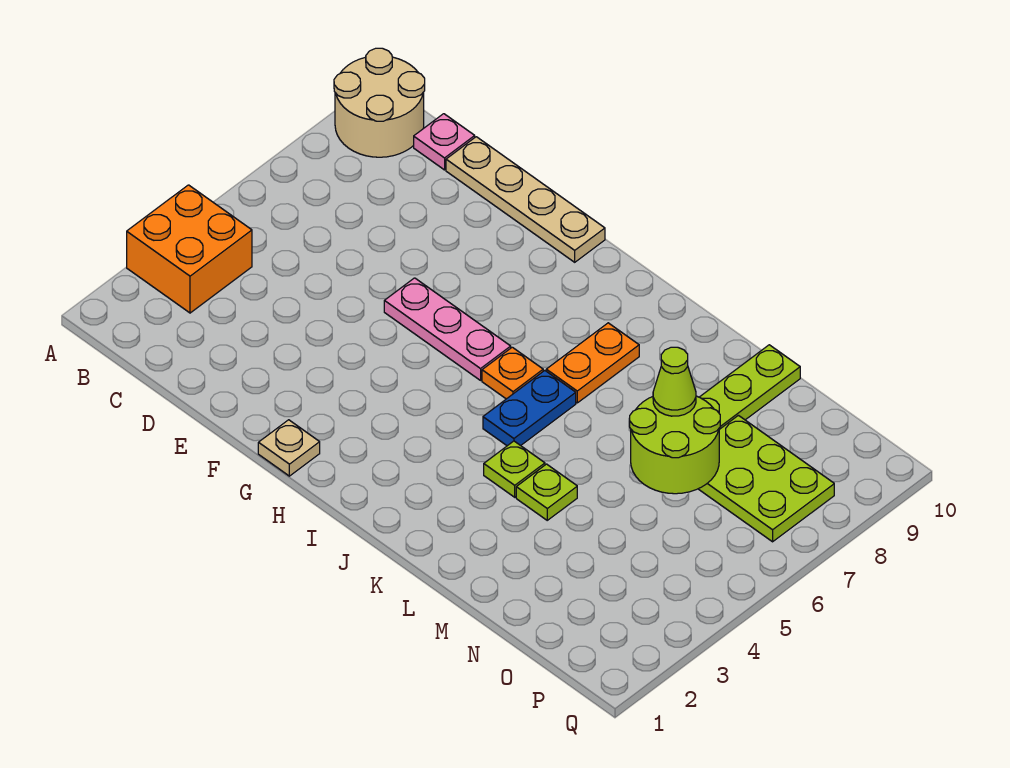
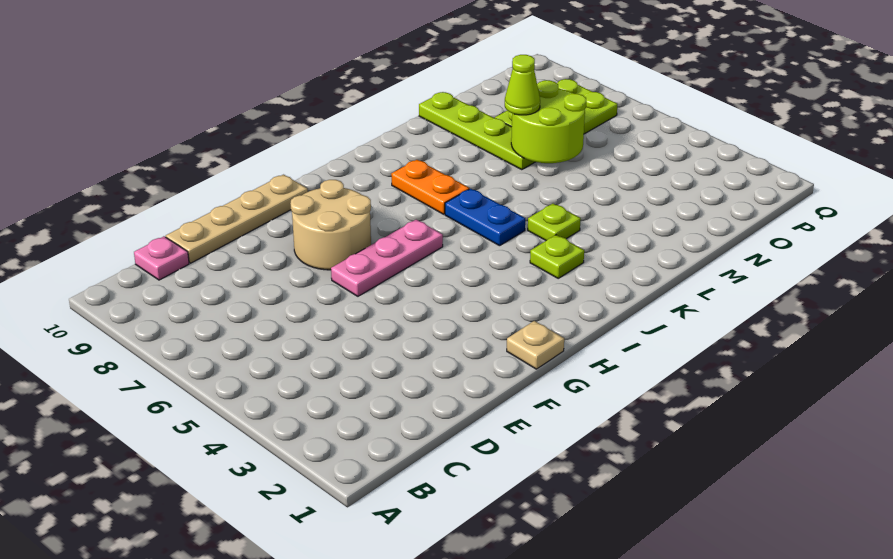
orange brick A3:B4 level 1 -> none
tan round brick A9:B10 level 1 -> tan round brick F7:G8 level 1
orange plate I6 level 1 -> none
lime plate L4 level 1 -> lime plate J3 level 1

